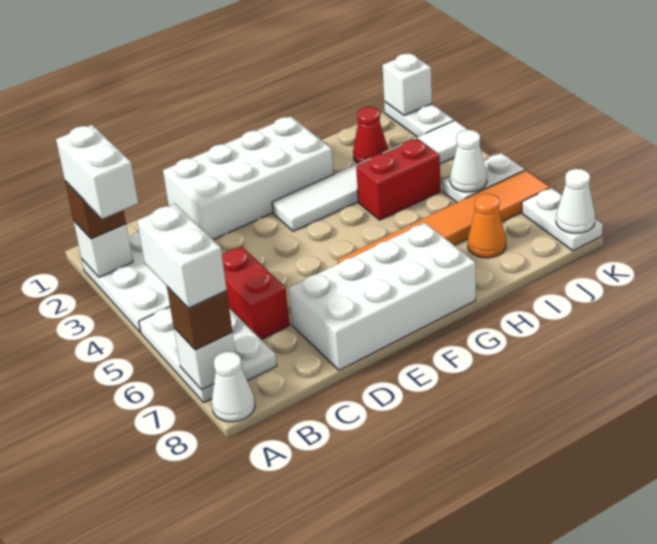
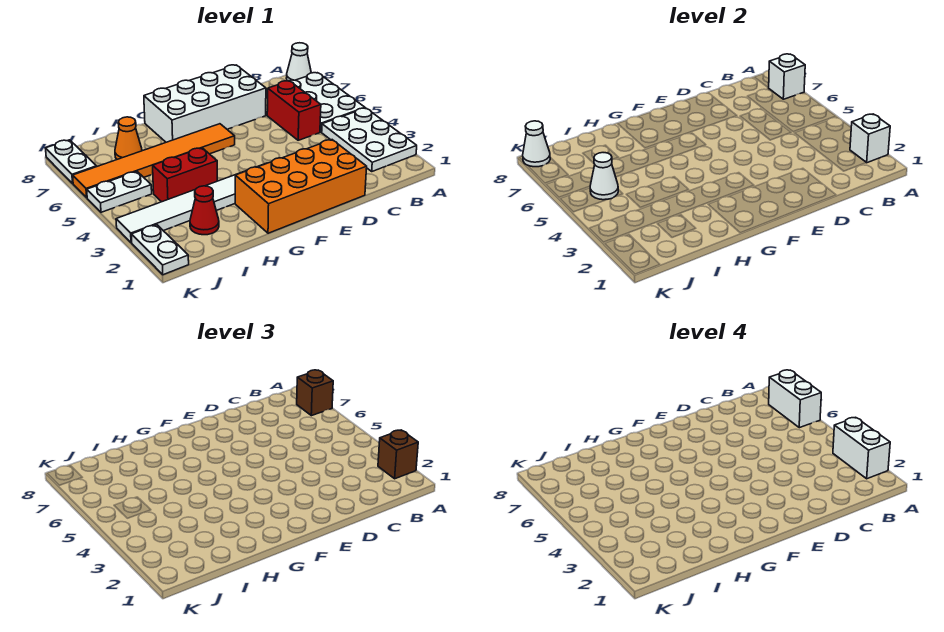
white brick D1:G2 level 1 -> orange brick D1:G2 level 1
white brick K1 level 2 -> none

